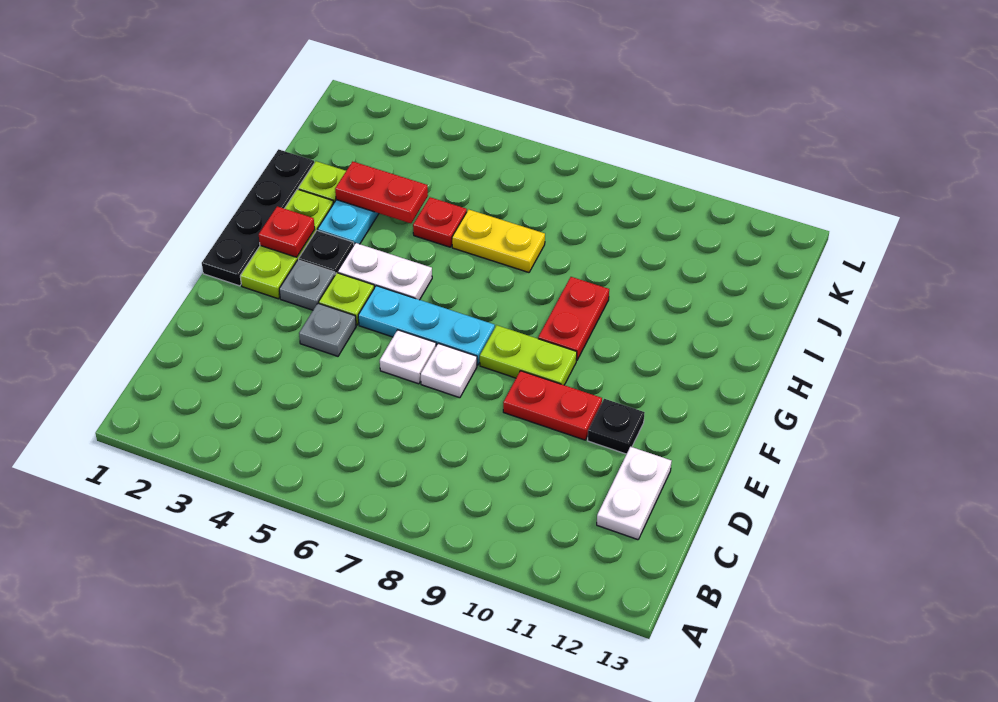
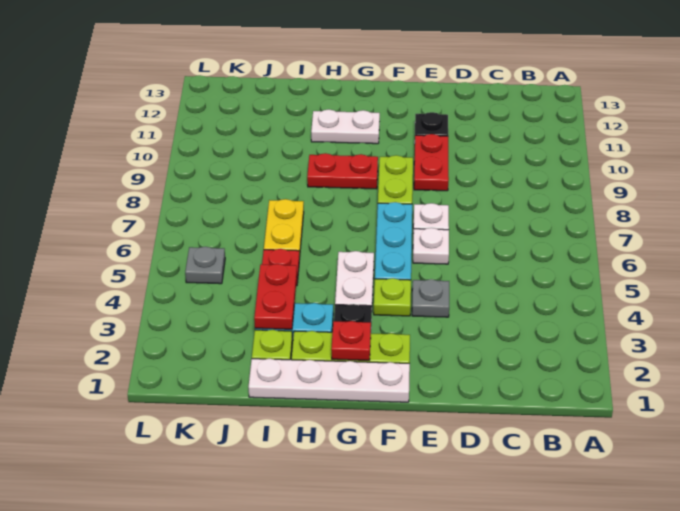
white plate C12:D12 level 1 -> white plate G11:H11 level 1
black plate F1:I1 level 1 -> white plate F1:I1 level 1
grey plate F3 level 1 -> grey plate K5 level 1

